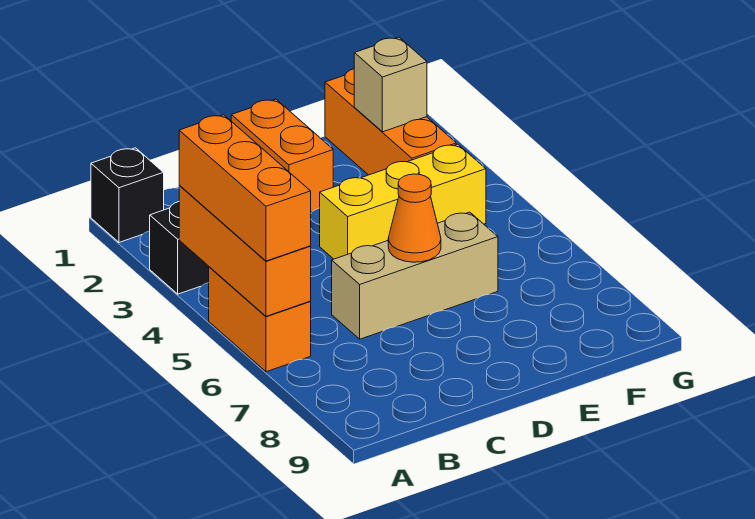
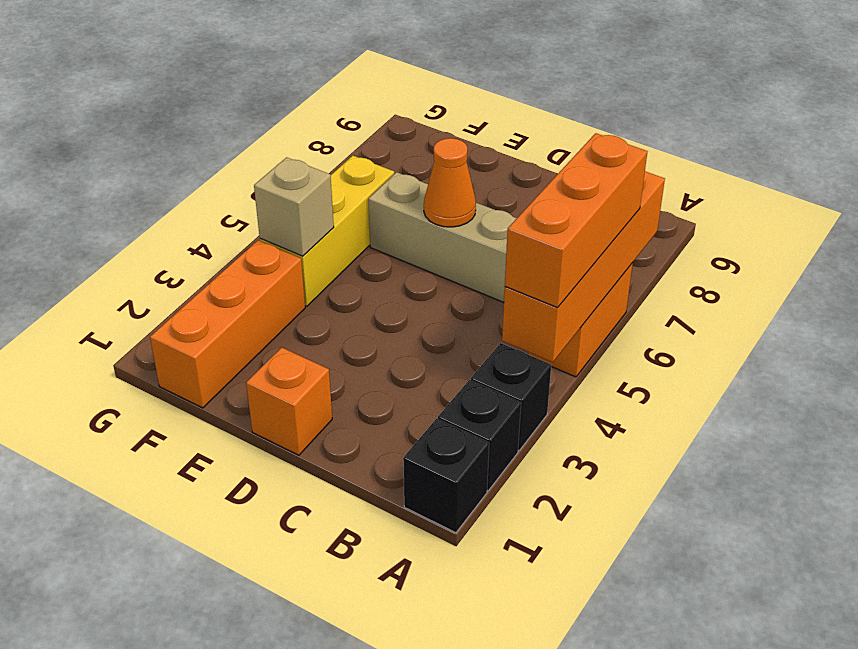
none -> black brick A2 level 1
orange brick A4:A6 level 2 -> orange brick A4:A7 level 2
orange brick D1:D2 level 1 -> orange brick D1 level 1
yellow brick D4:F4 level 1 -> yellow brick F4:F6 level 1
tan brick F2 level 2 -> tan brick F4 level 2

